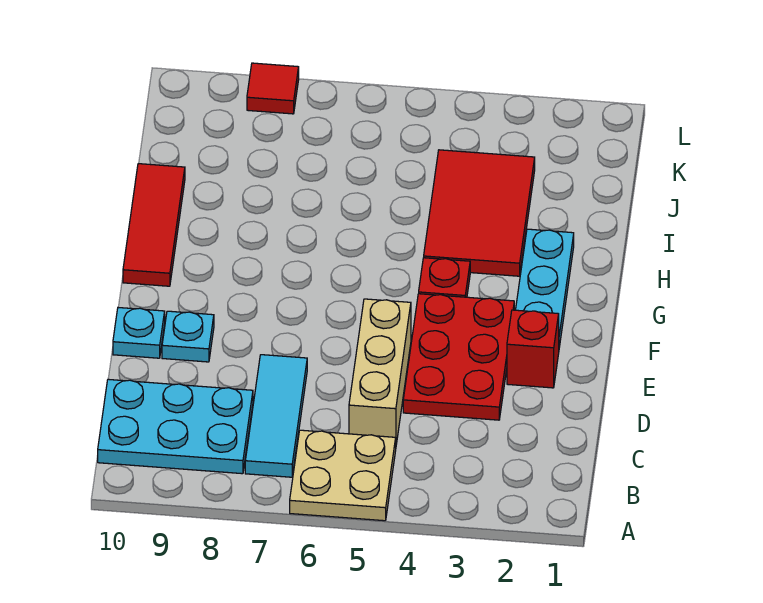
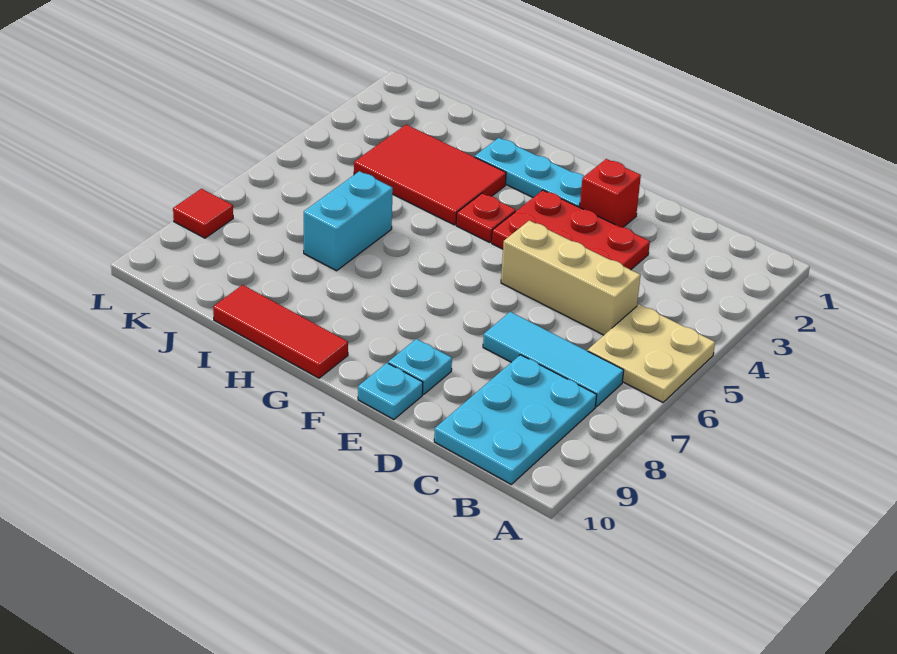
none -> cyan brick I6:I7 level 1

